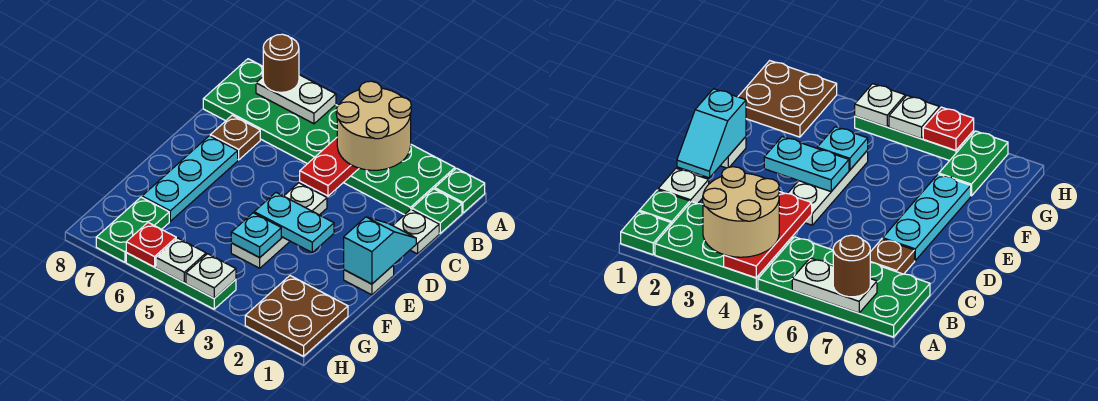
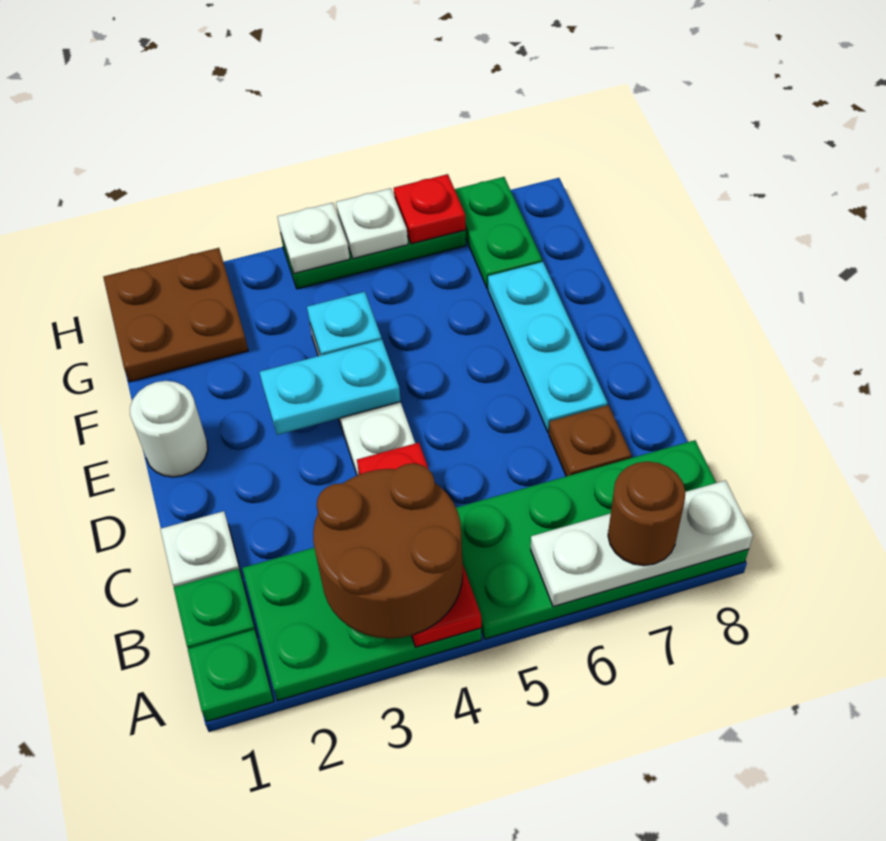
tan round brick A3:B4 level 3 -> brown round brick A3:B4 level 3
white plate A6:A7 level 2 -> white plate A6:A8 level 2
cyan slope D1:E1 level 2 top E -> none
white plate E1 level 1 -> white round brick E1 level 1

